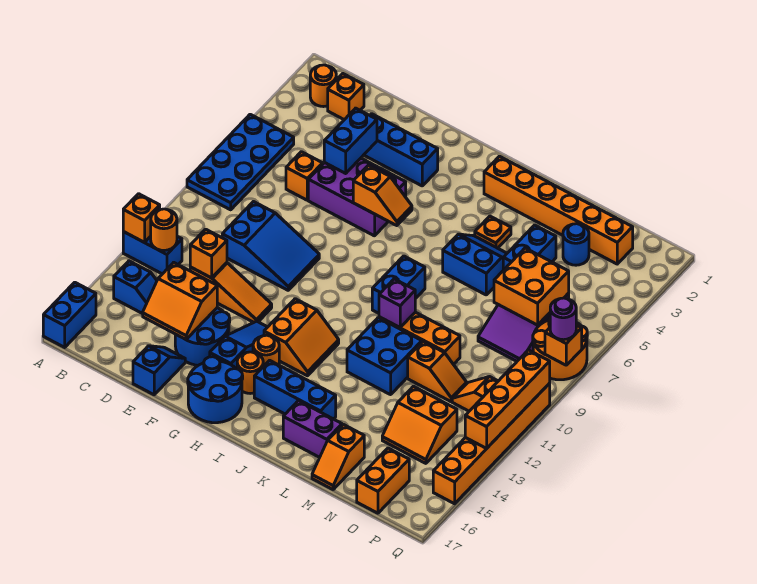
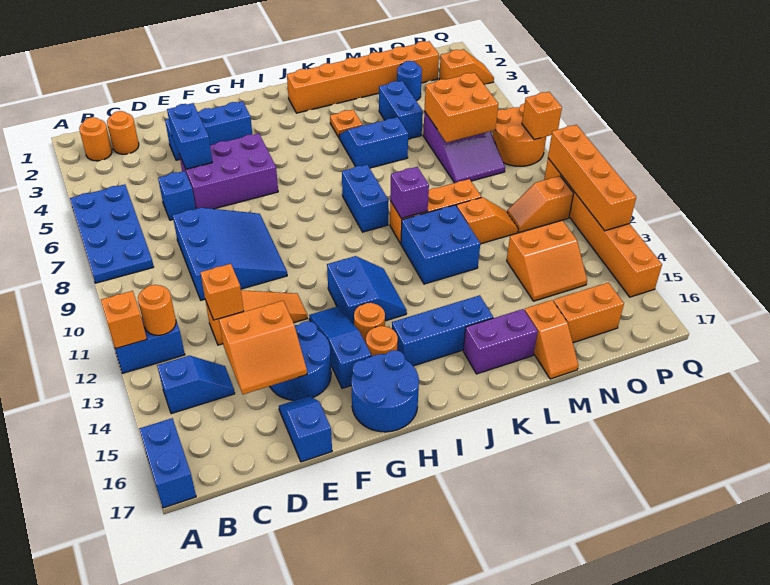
orange brick C2 level 1 -> orange round brick C2 level 1
orange brick D6 level 1 -> blue brick D6 level 1
blue slope D9:F10 level 1 top D -> blue slope D8:F10 level 1 top D
orange slope G6:H6 level 2 top G -> orange slope P3:Q3 level 1 top P
orange slope H12:I13 level 1 top H -> blue slope H12:I13 level 1 top H
orange brick O16:O17 level 1 -> orange brick N16:O16 level 1
purple round brick Q8 level 3 -> none

